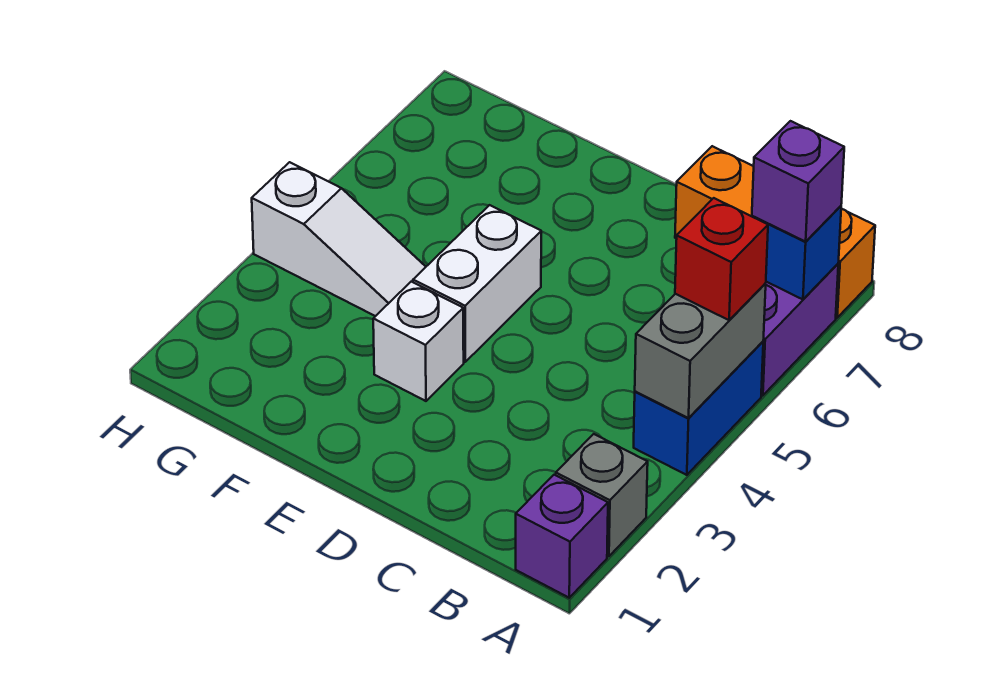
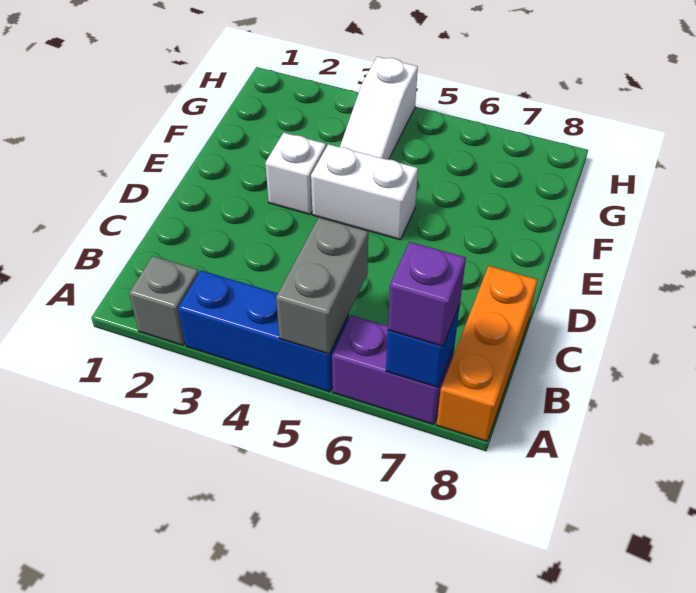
purple brick A1 level 1 -> none
blue brick A4:A5 level 1 -> blue brick A3:A5 level 1
grey brick A4:A5 level 2 -> grey brick A5:B5 level 2
red brick A5 level 3 -> none

